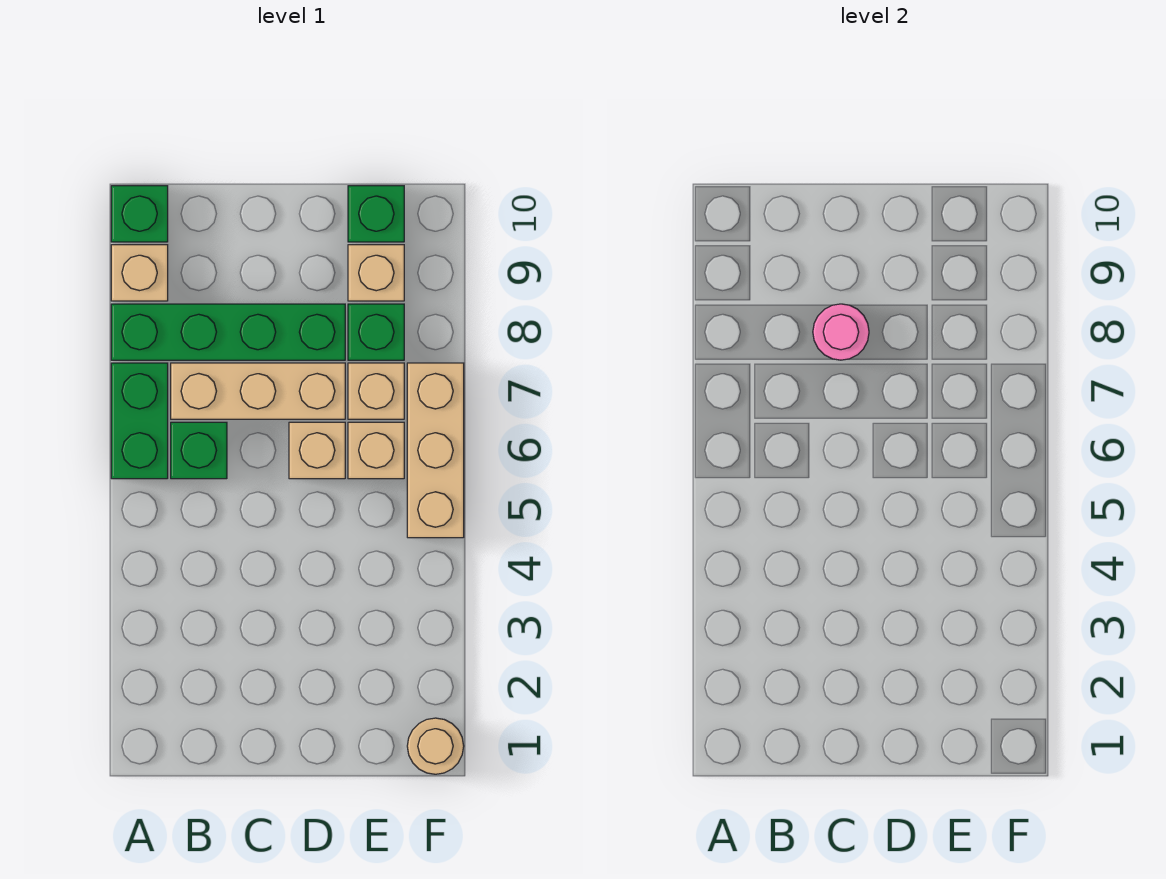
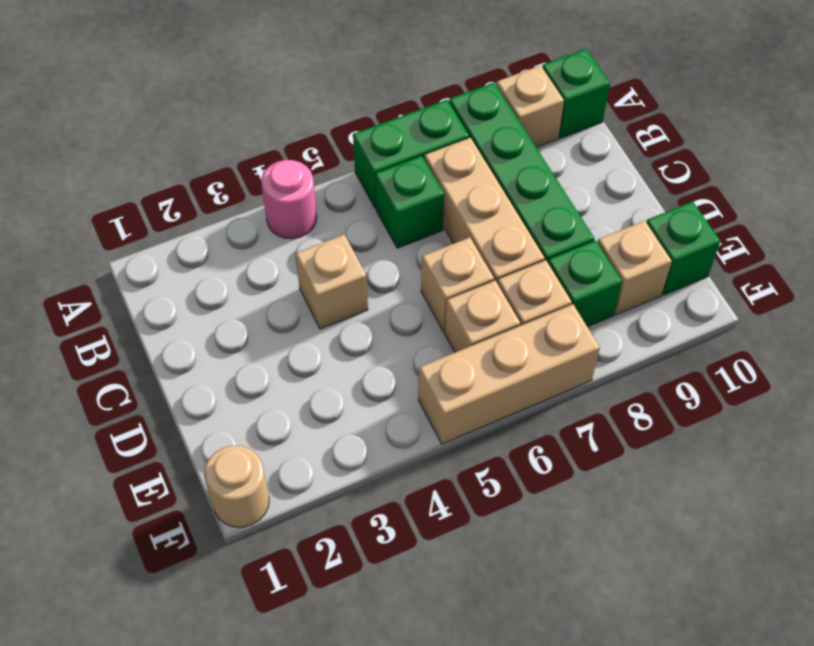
none -> tan brick C4 level 1
pink round brick C8 level 2 -> pink round brick A4 level 1

